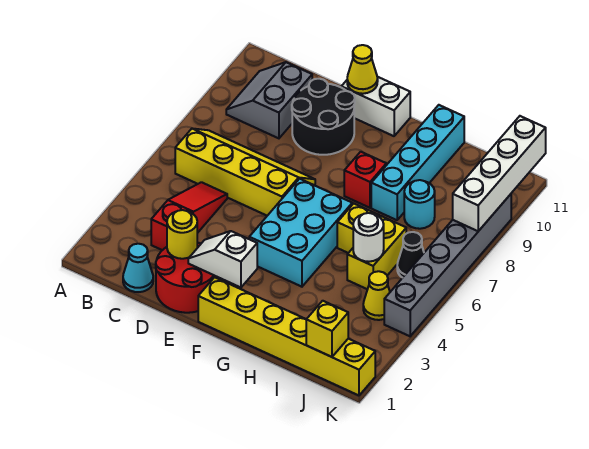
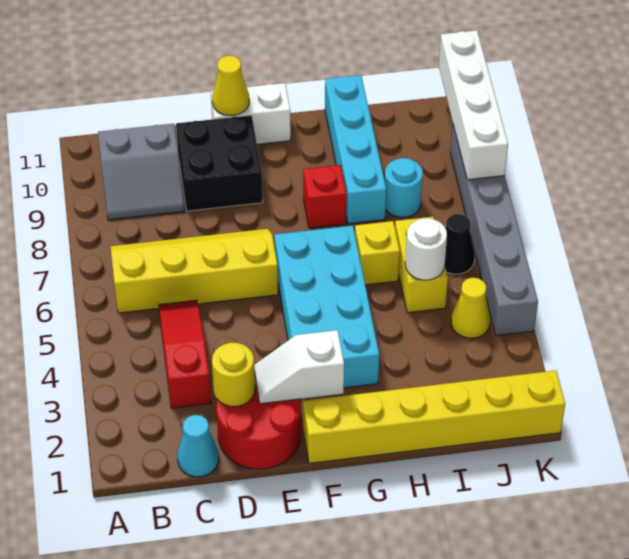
grey slope B9:C10 level 1 top C -> grey slope B9:C10 level 1 top 10
black round brick D9:E10 level 1 -> black brick D9:E10 level 1
cyan brick F4:G6 level 1 -> cyan brick F3:G6 level 1
yellow brick J1 level 2 -> none

